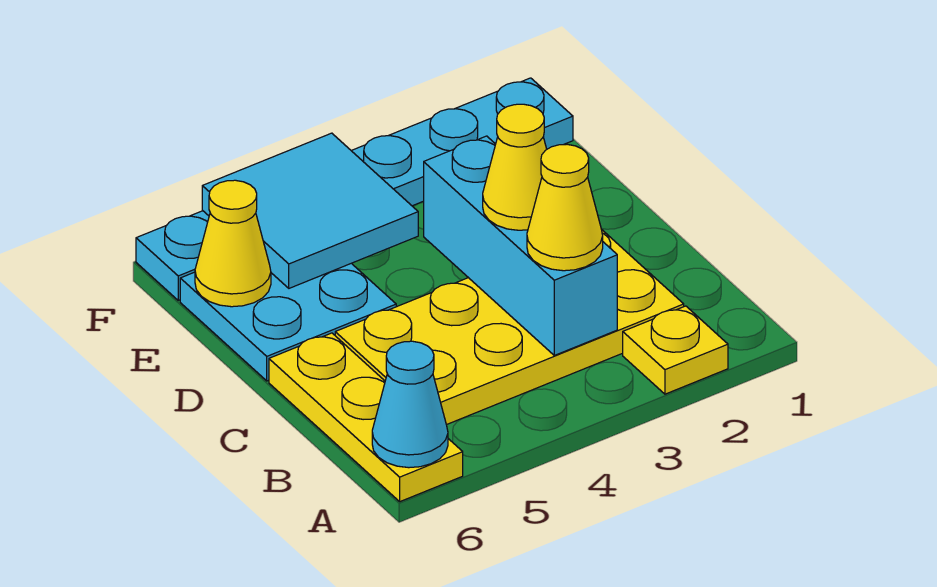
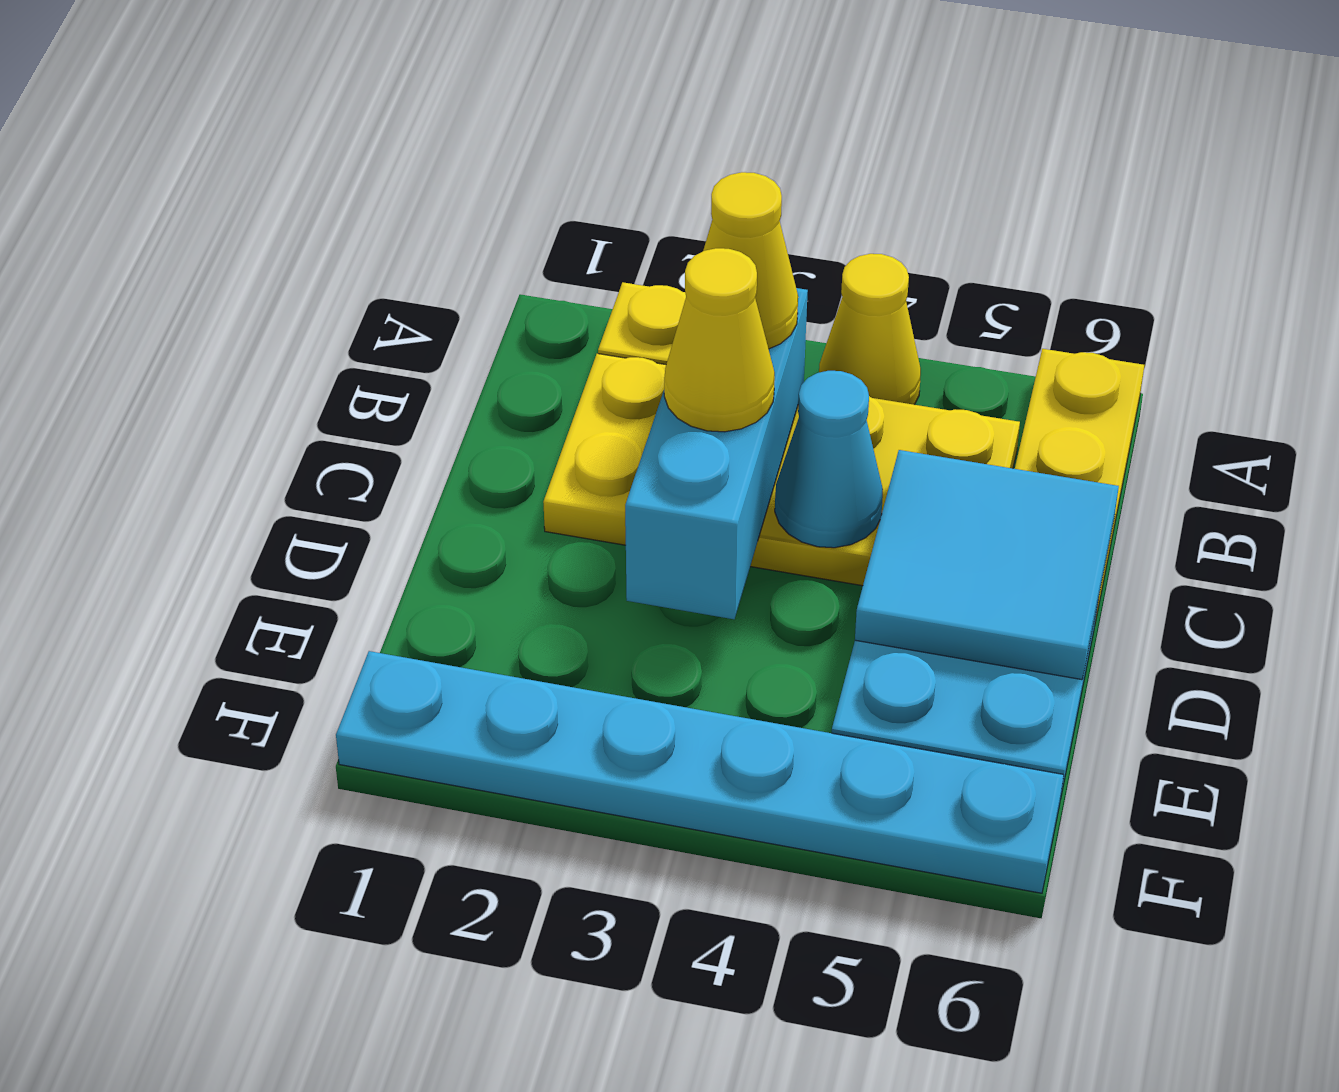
cyan cone A6 level 2 -> cyan cone C4 level 2
cyan tile E4:F5 level 2 -> cyan tile C5:D6 level 2
yellow cone E6 level 2 -> yellow cone A4 level 1

